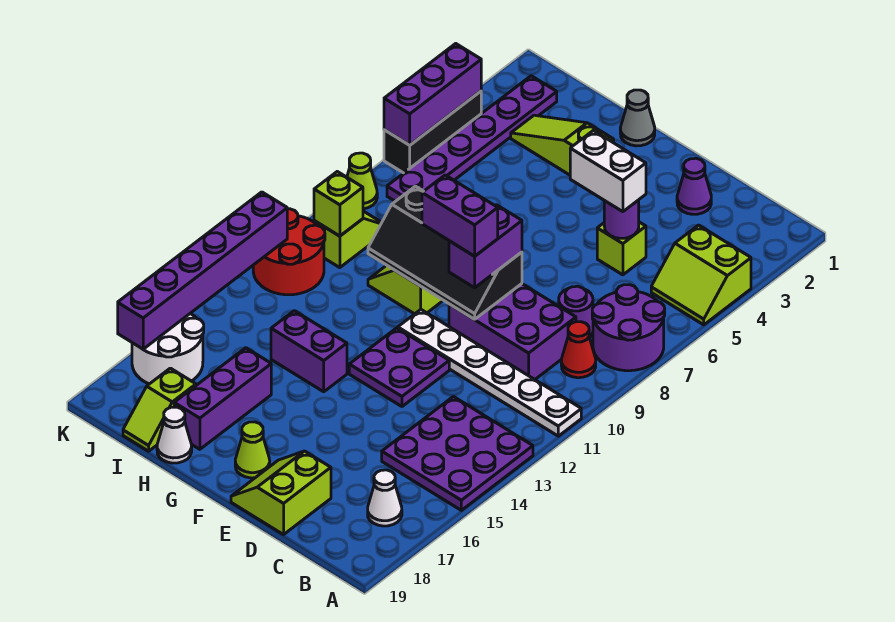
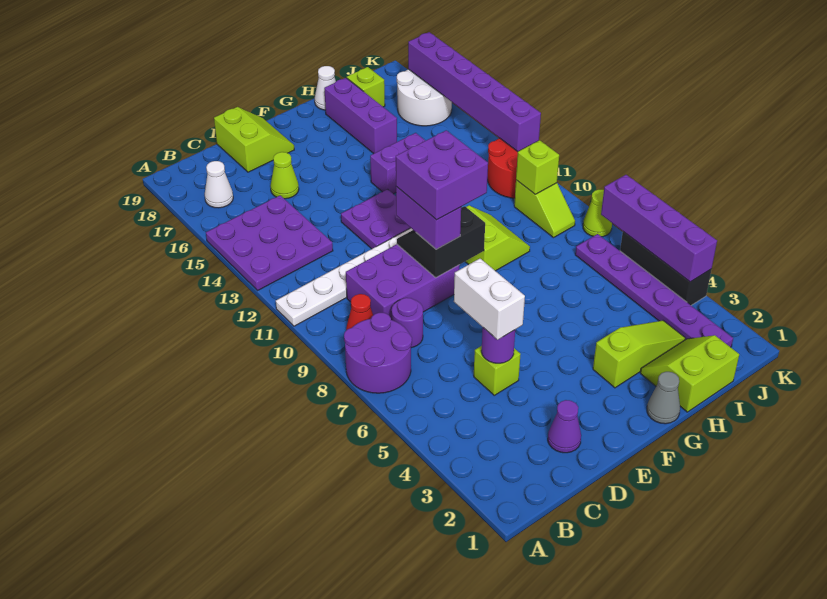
lime slope A4:B5 level 1 top 4 -> lime slope H1:I2 level 1 top 1
white brick D5:E5 level 3 -> white brick D5:D6 level 3
black slope E9:H10 level 2 top 9 -> black slope E9:F10 level 2 top 9
purple brick E10:F10 level 4 -> purple brick E9:F10 level 4
lime cone F18 level 1 -> lime cone D16 level 1
purple brick K4:K6 level 2 -> purple brick K4:K7 level 2

